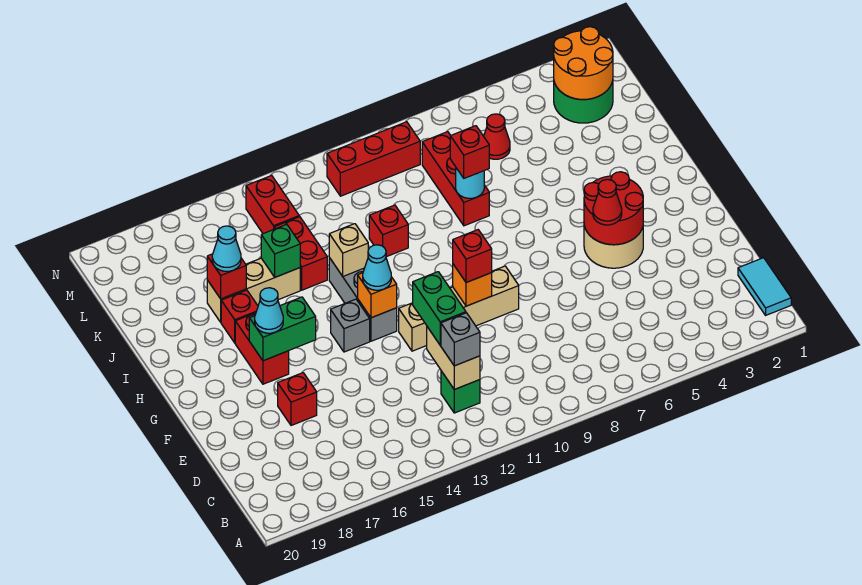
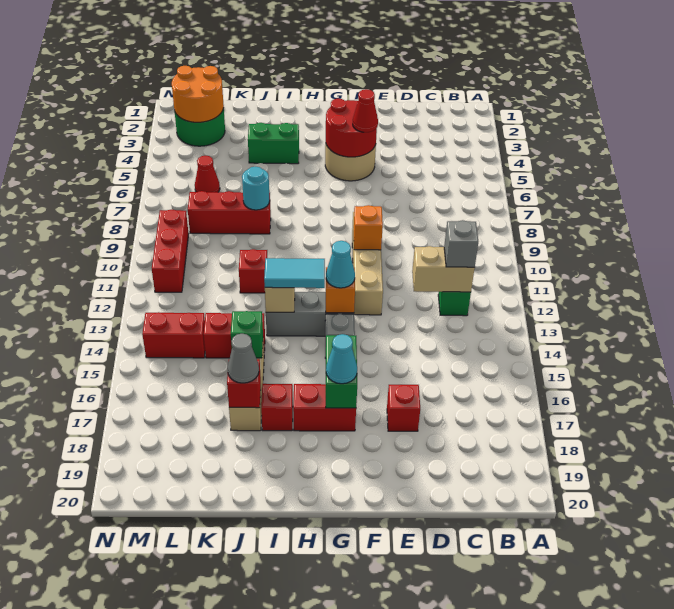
cyan tile B1:C1 level 1 -> cyan tile H13:I13 level 3
green brick D12:E12 level 3 -> green brick I4:J4 level 1
red brick F10 level 3 -> none
red brick J8 level 3 -> none
cyan cone J17 level 3 -> grey cone J17 level 3

